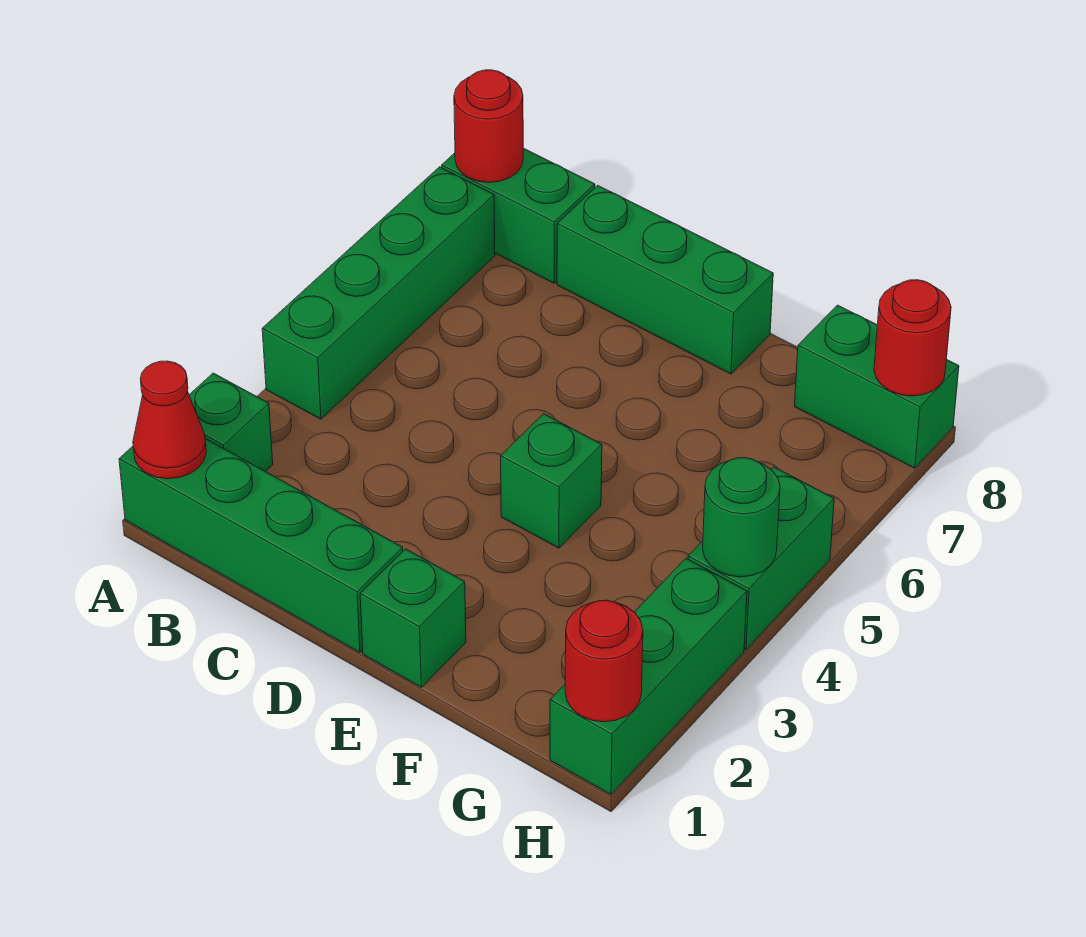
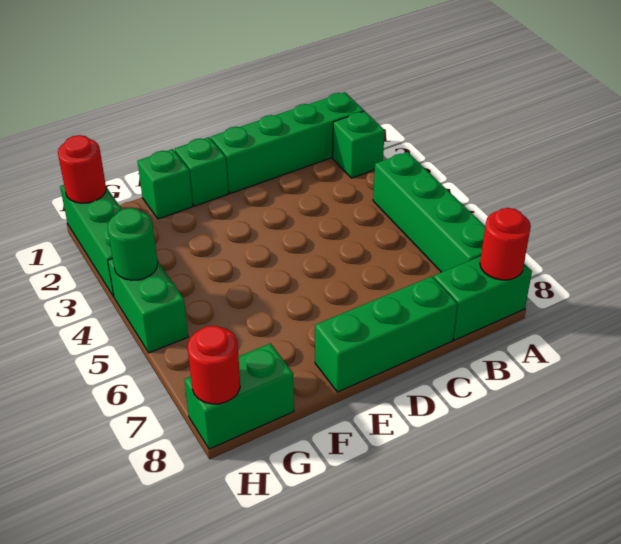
red cone A1 level 2 -> none
green brick E4 level 1 -> green brick F1 level 1

